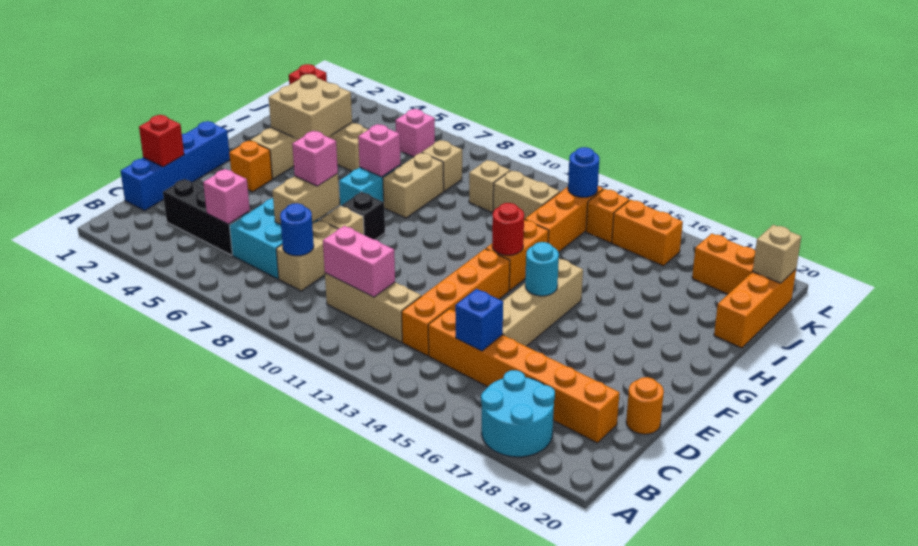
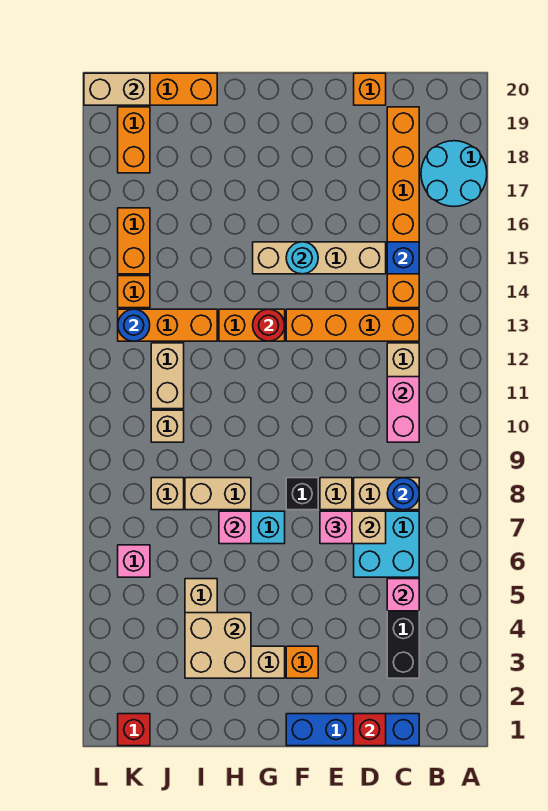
orange round brick D20 level 1 -> orange brick D20 level 1
tan brick K20 level 2 -> tan brick K20:L20 level 2

